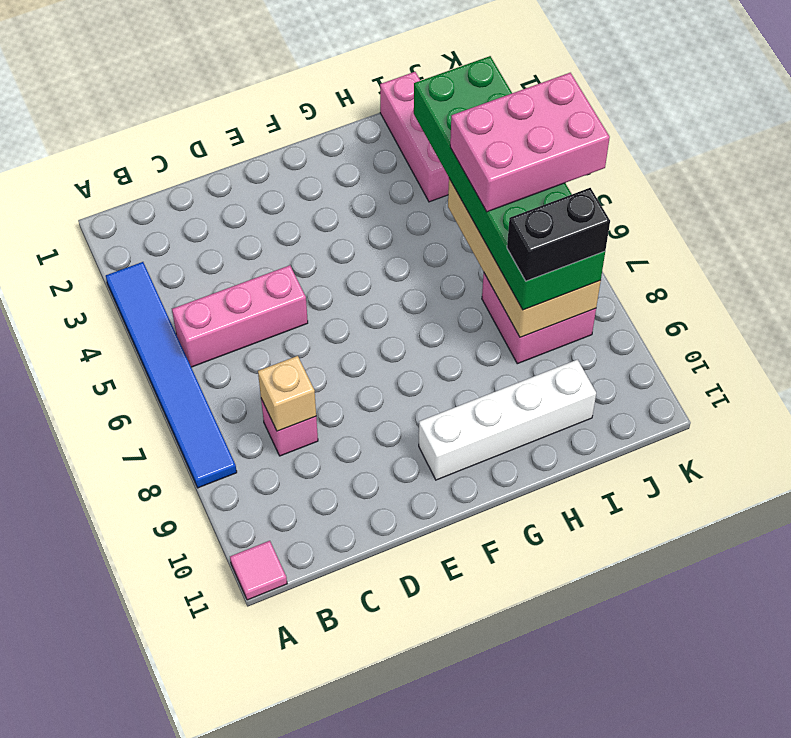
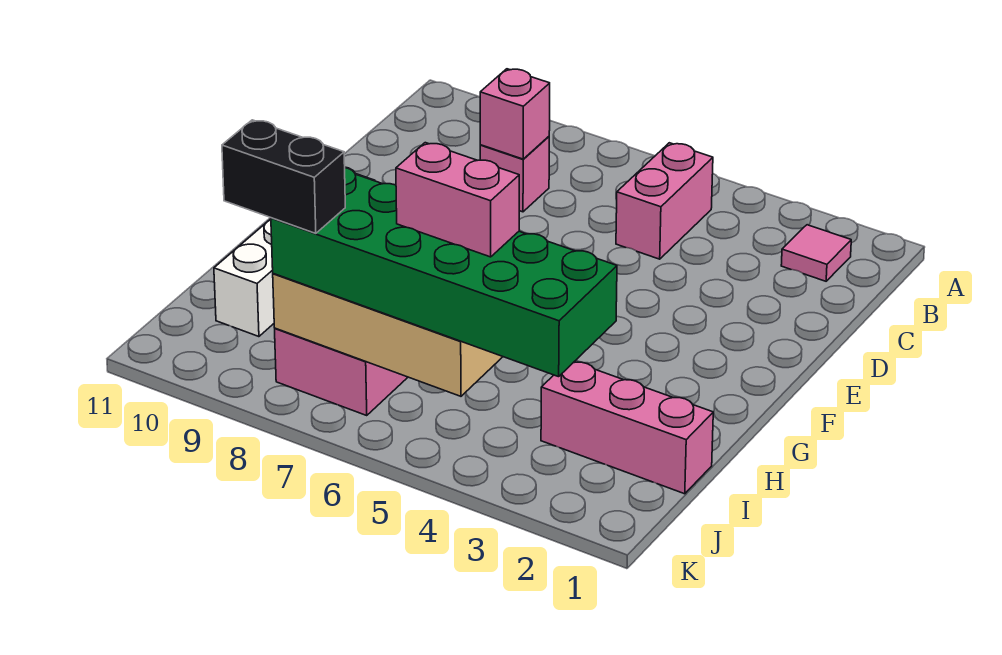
blue tile A3:A8 level 1 -> none
pink tile A11 level 1 -> pink tile B2 level 1
pink brick B5:D5 level 1 -> pink brick B5:C5 level 1
tan brick C8 level 2 -> pink brick C8 level 2
pink brick I5:K6 level 4 -> pink brick I5:I6 level 4
black brick I8:J8 level 4 -> black brick J8:J9 level 4

